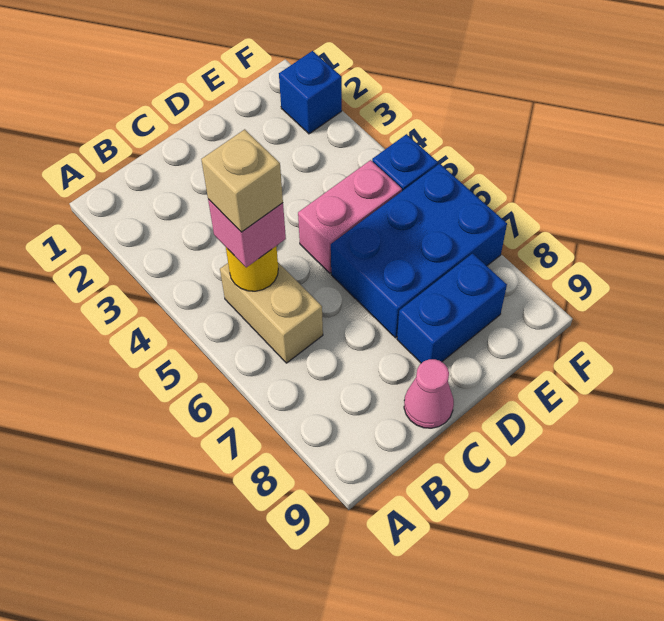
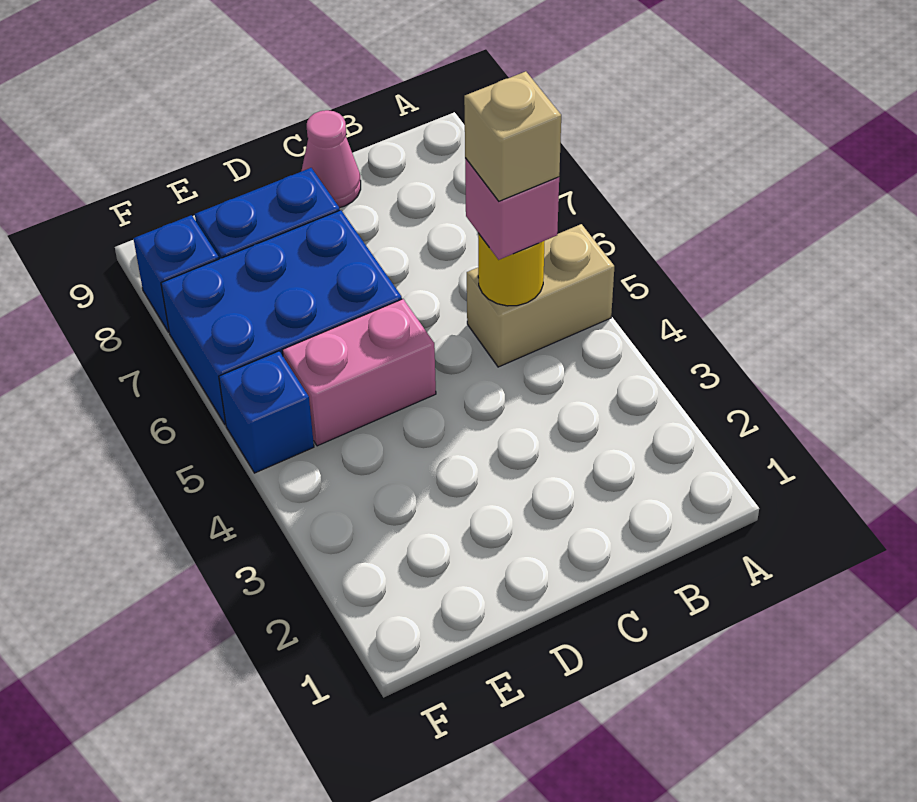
tan brick B5:B6 level 1 -> tan brick A5:B5 level 1
blue brick F2 level 1 -> blue brick F8 level 1

